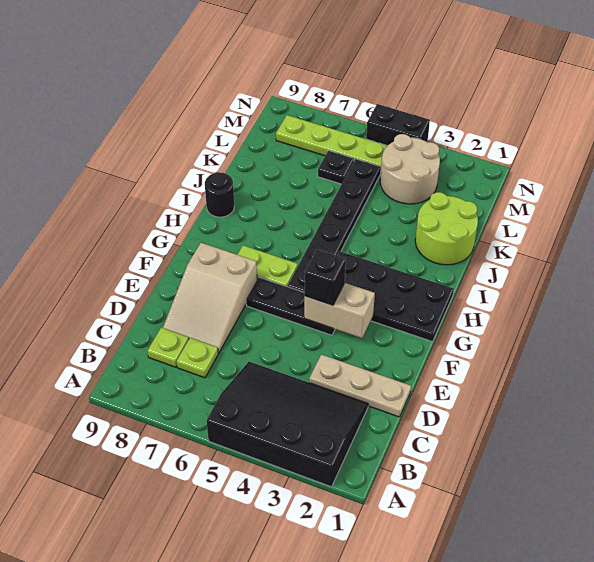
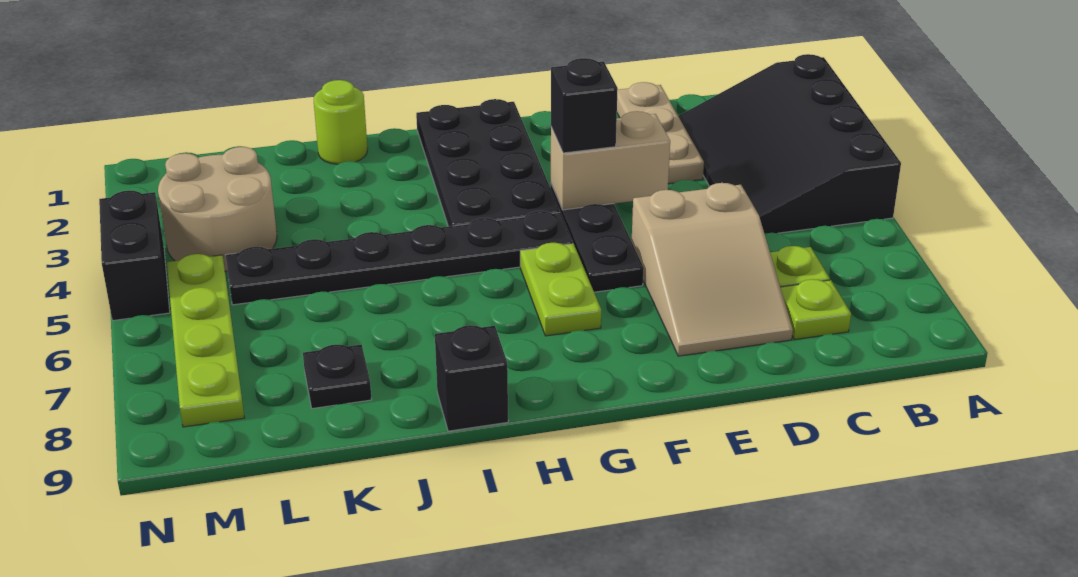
tan slope D7:F8 level 1 top F -> tan slope D6:E8 level 1 top 6
tan brick F3:F4 level 2 -> tan brick E4:F4 level 2
black round brick I9 level 1 -> black brick I9 level 1
lime round brick J1:K2 level 1 -> lime round brick J1 level 1
black plate L6 level 1 -> black plate K8 level 1

